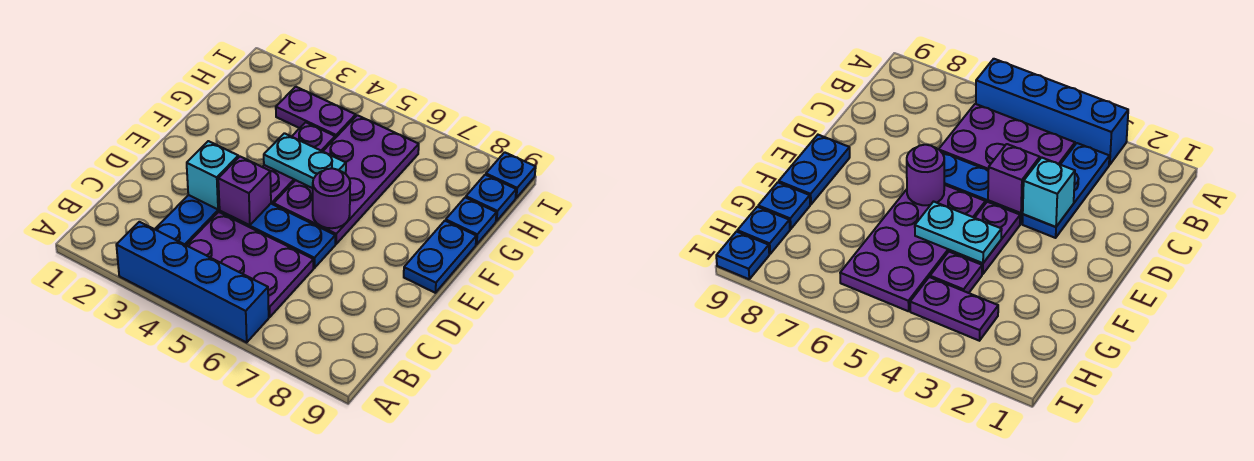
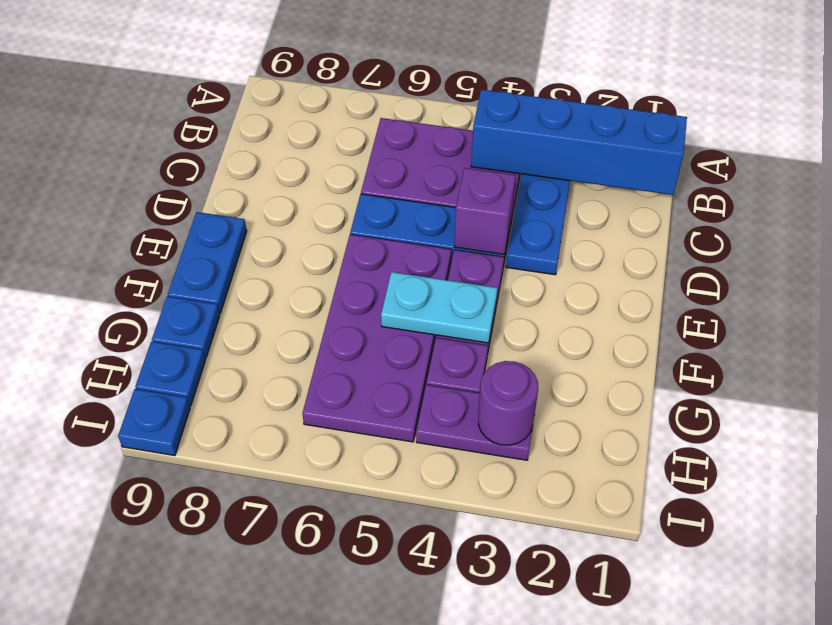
blue brick A3:A6 level 1 -> blue brick B1:B4 level 2
cyan brick D3 level 2 -> none
purple round brick E6 level 2 -> purple round brick H3 level 2

